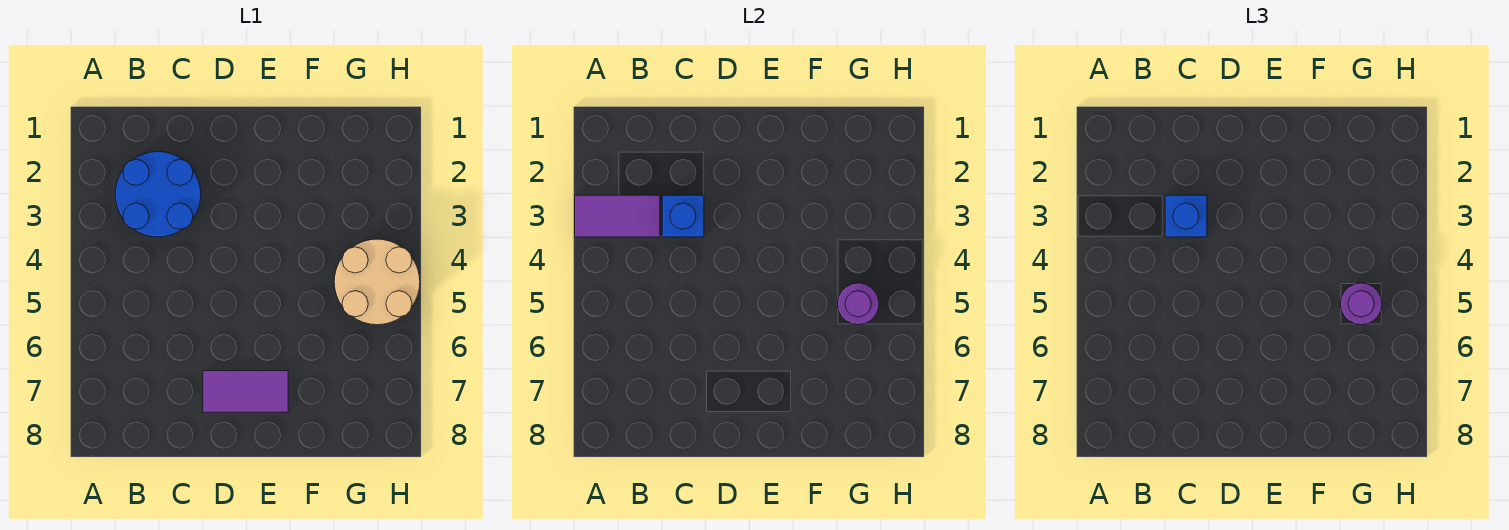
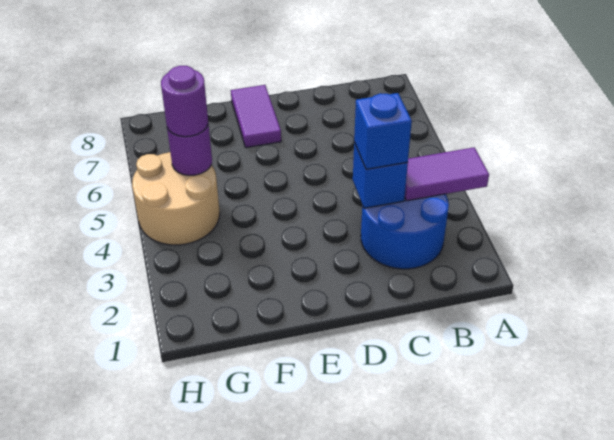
purple tile D7:E7 level 1 -> purple tile E7:E8 level 1

